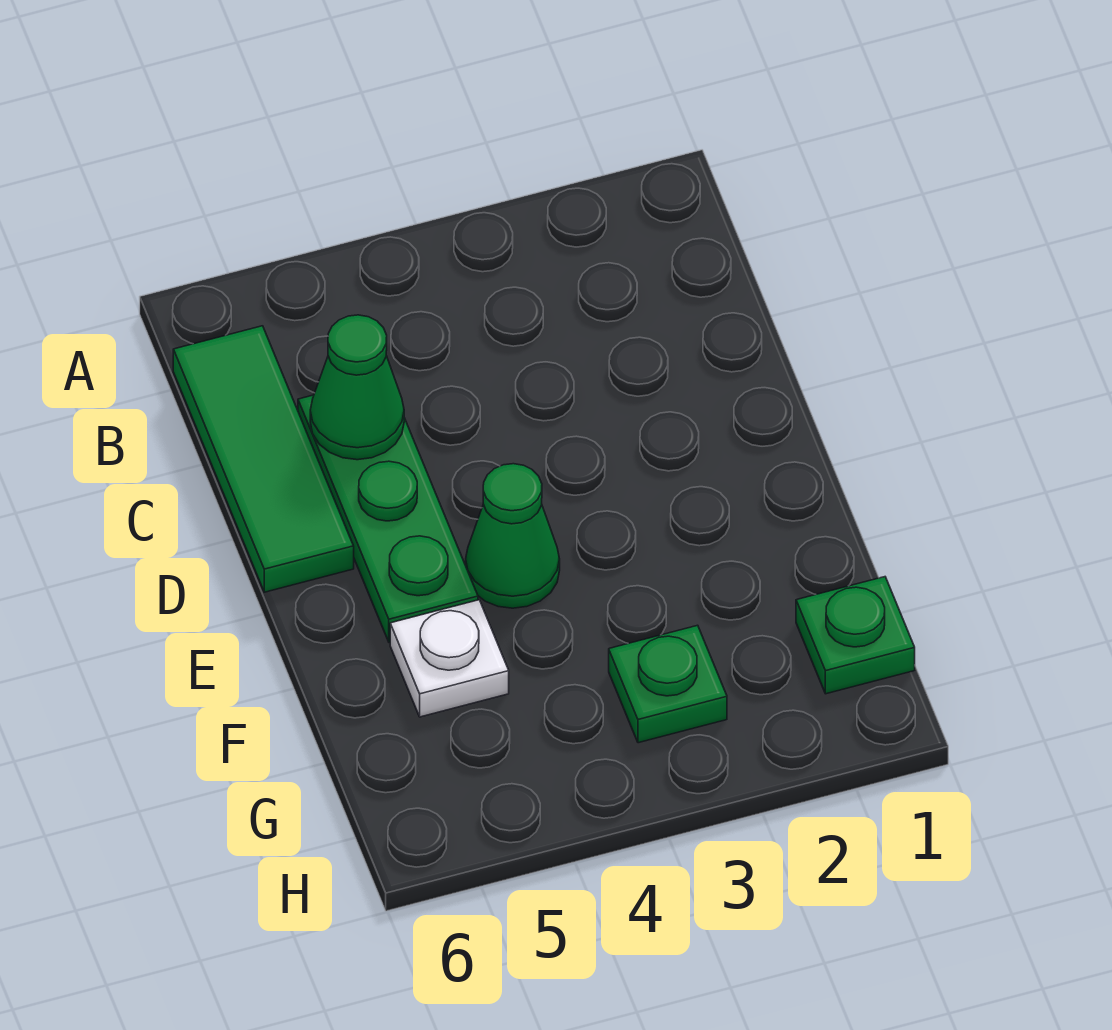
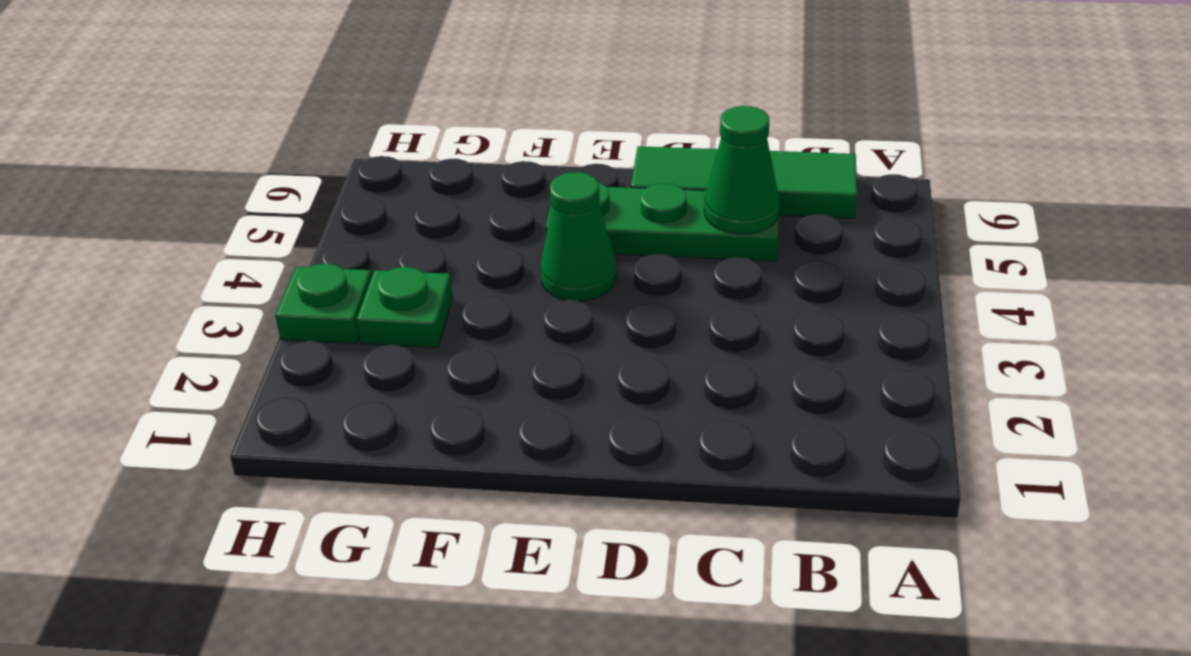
white plate F5 level 1 -> none
green plate G1 level 1 -> green plate H3 level 1

